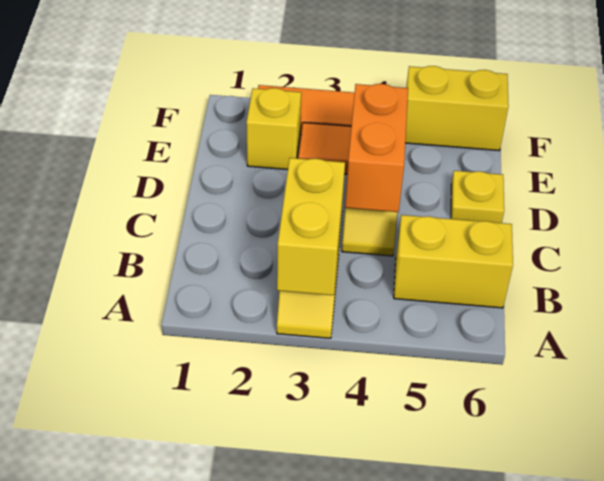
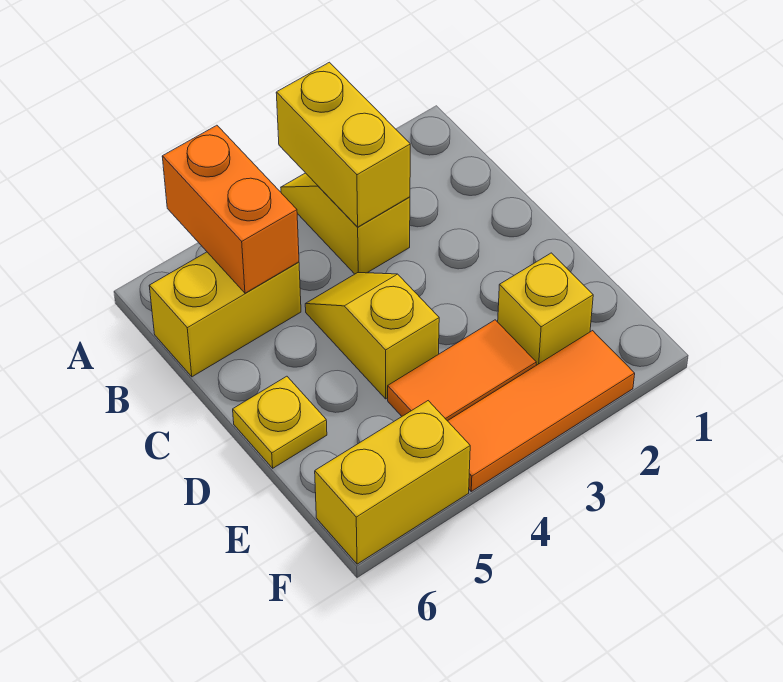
orange brick C4:D4 level 2 -> orange brick A5:B5 level 2

